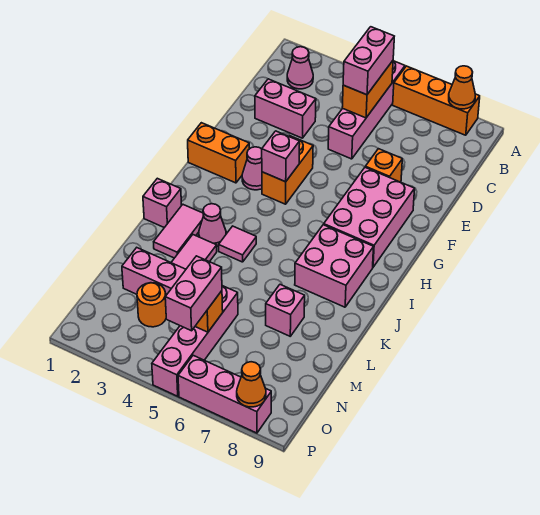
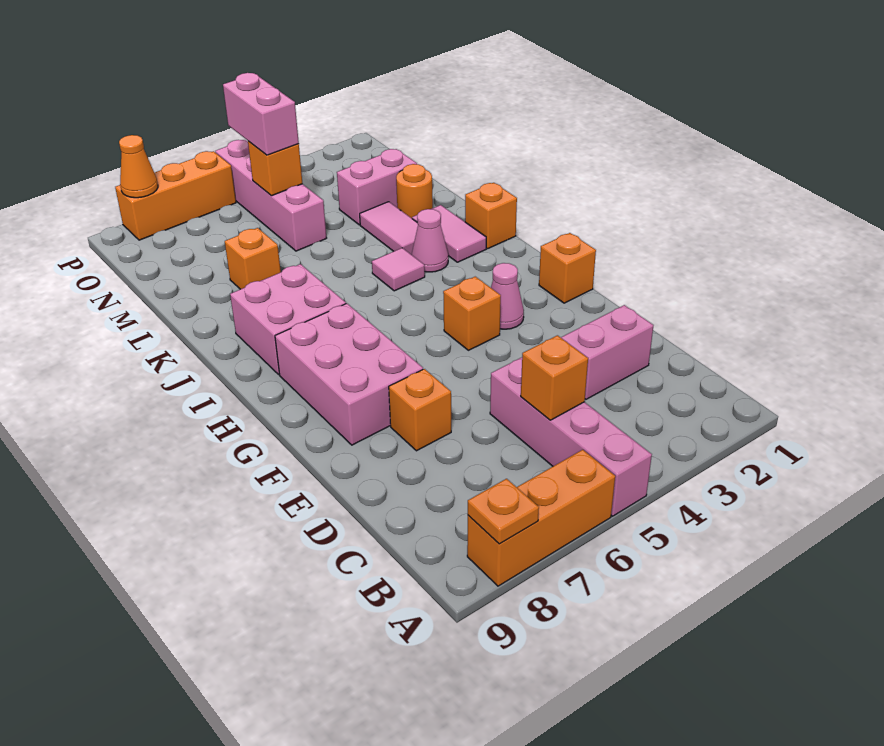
orange cone A8 level 2 -> orange plate A8 level 2
pink cone B2 level 1 -> none
orange brick B5:C5 level 2 -> orange brick C5 level 2
pink brick B5:C5 level 3 -> none
orange brick F4:G4 level 1 -> orange brick G4 level 1
orange brick G1:G2 level 1 -> orange brick G1 level 1
pink brick G4 level 2 -> none
pink brick J1 level 1 -> orange brick J1 level 1
pink brick L7 level 1 -> orange brick L7 level 1
orange round brick N3 level 1 -> orange round brick L2 level 1
pink brick P6:P8 level 1 -> orange brick P6:P8 level 1

